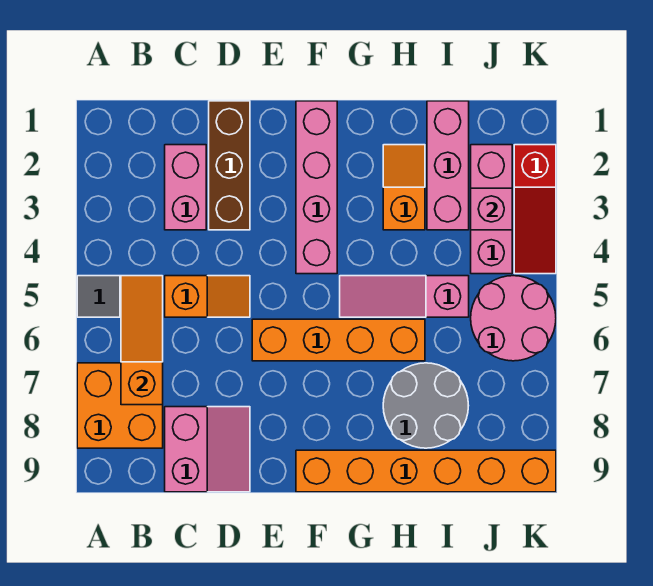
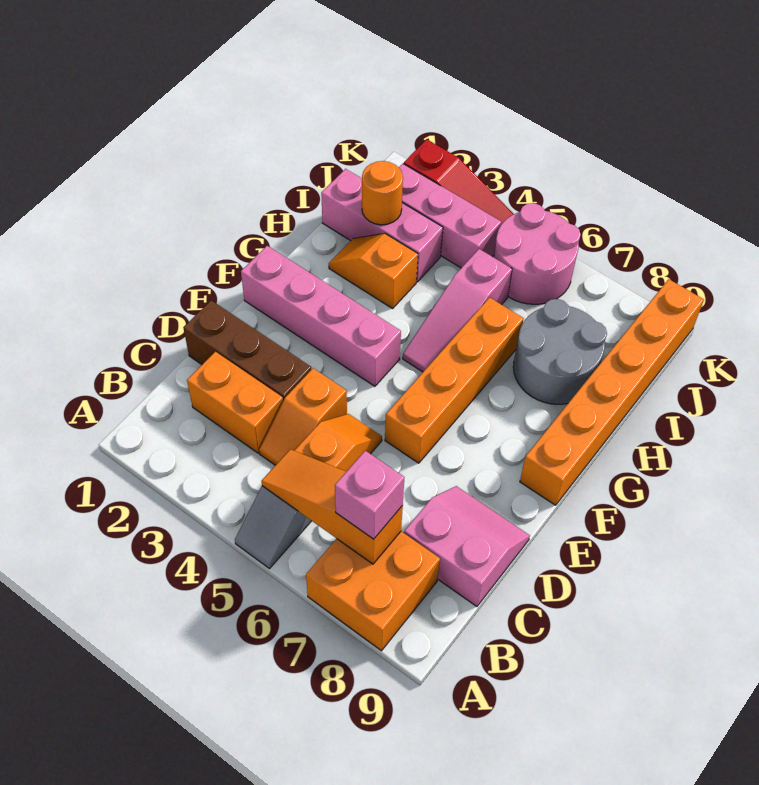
pink brick C2:C3 level 1 -> orange brick C2:C3 level 1
none -> orange slope C4:D4 level 1 top D
none -> orange round brick I2 level 2
pink brick J3 level 2 -> pink brick B7 level 3

